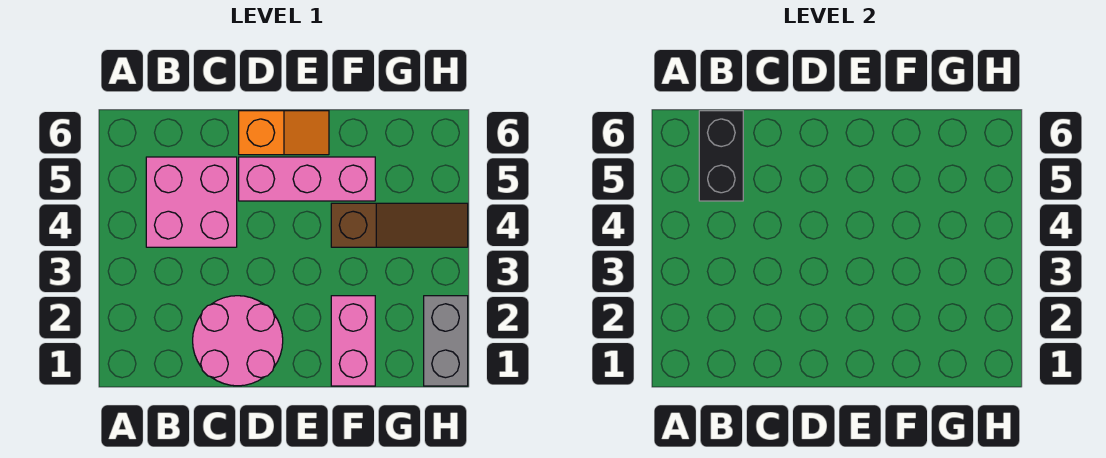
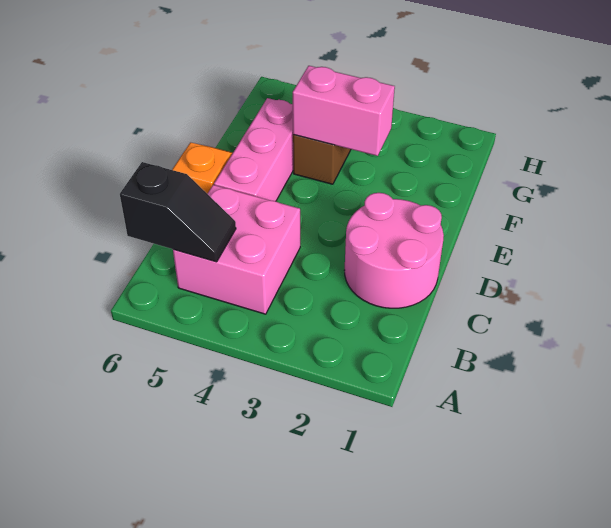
black brick B5:B6 level 2 -> black slope B5:B6 level 2 top 6
pink brick F1:F2 level 1 -> pink brick F3:F4 level 2
grey brick H1:H2 level 1 -> none

